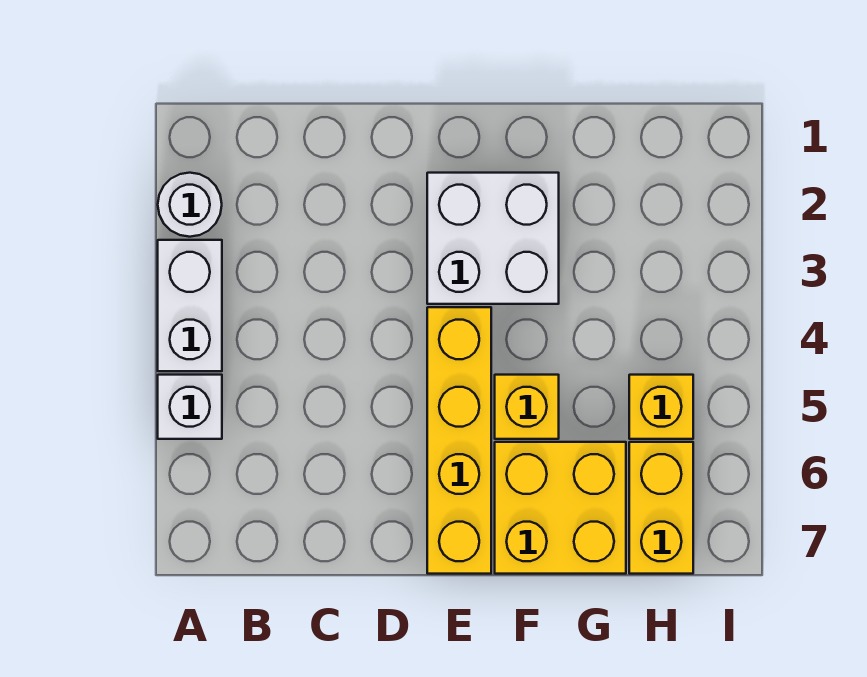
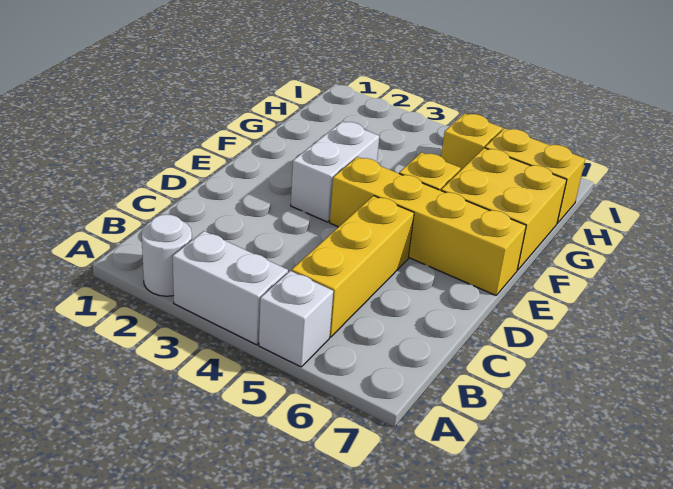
none -> yellow brick B5:D5 level 1
white brick E2:F3 level 1 -> white brick E3:F3 level 1

